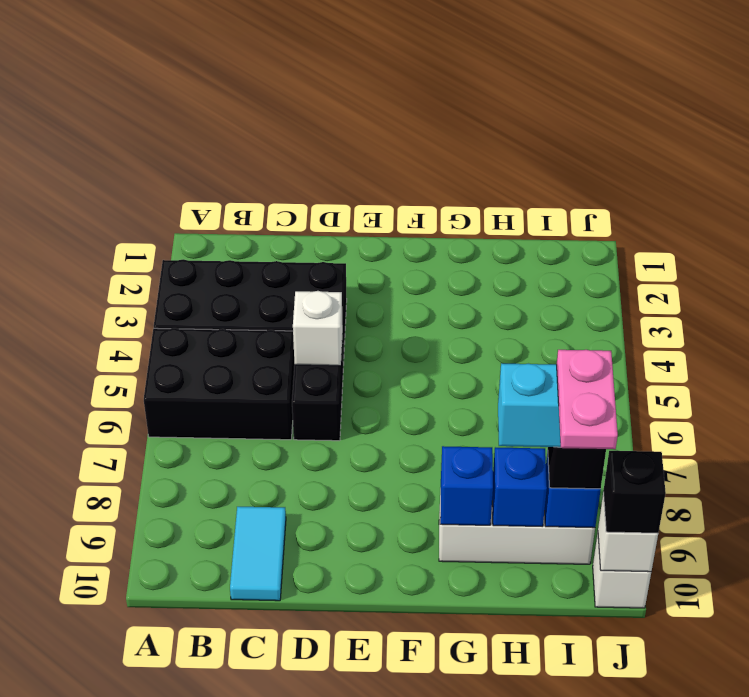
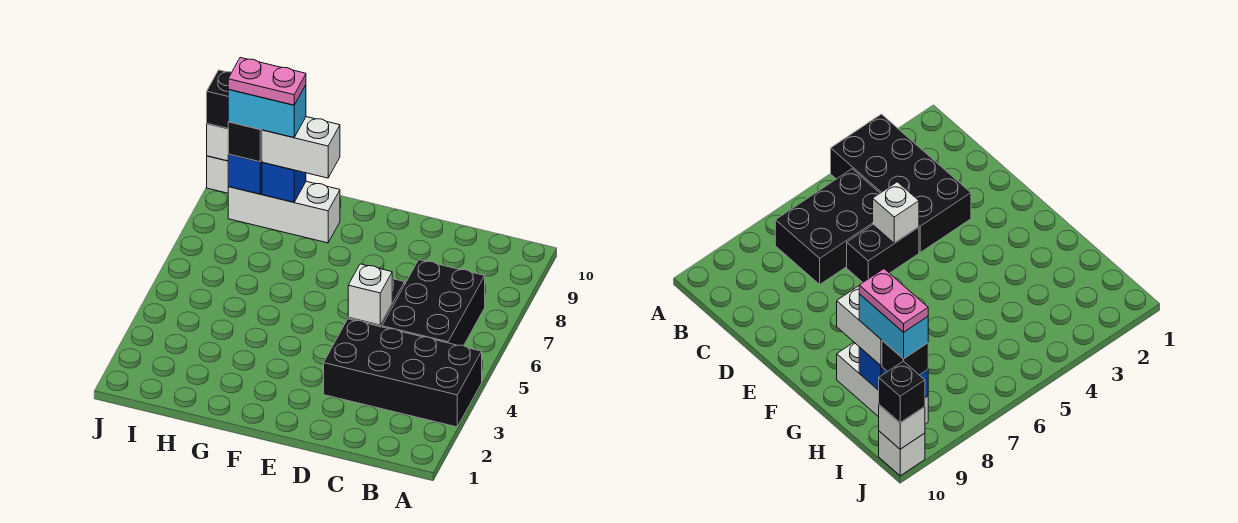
black brick A5:C6 level 1 -> black brick B5:C7 level 1
cyan tile C9:C10 level 1 -> none
blue brick G9 level 2 -> none
none -> white brick G9:H9 level 3
pink plate I9:I10 level 5 -> pink plate H9:I9 level 5

